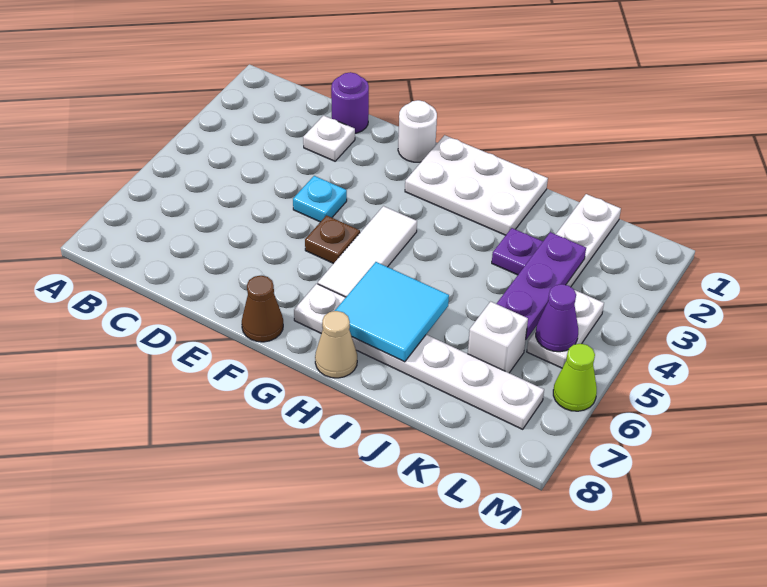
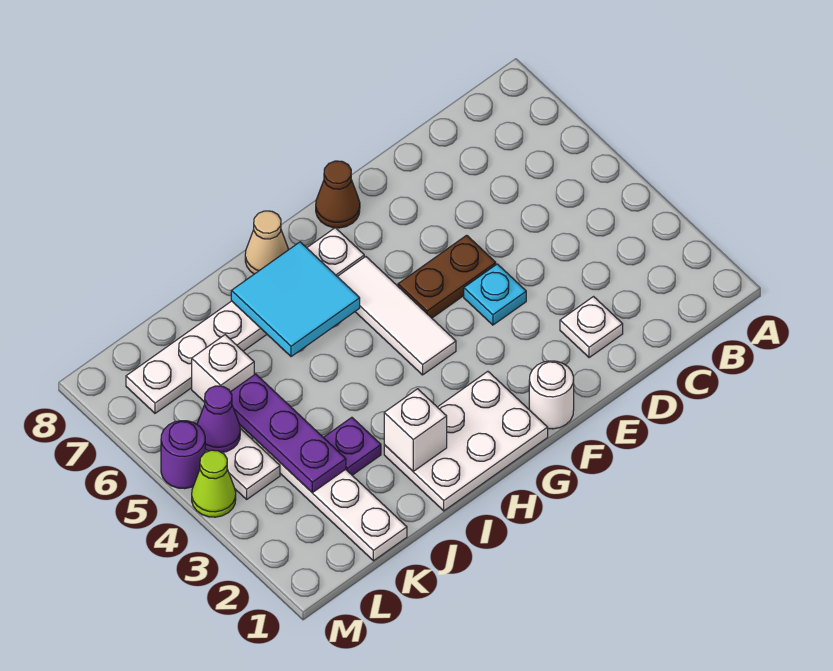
purple round brick D1 level 1 -> purple round brick M5 level 1
brown plate F5 level 1 -> brown plate E5:F5 level 1
none -> white brick I2 level 2
lime cone M6 level 1 -> lime cone M4 level 1

